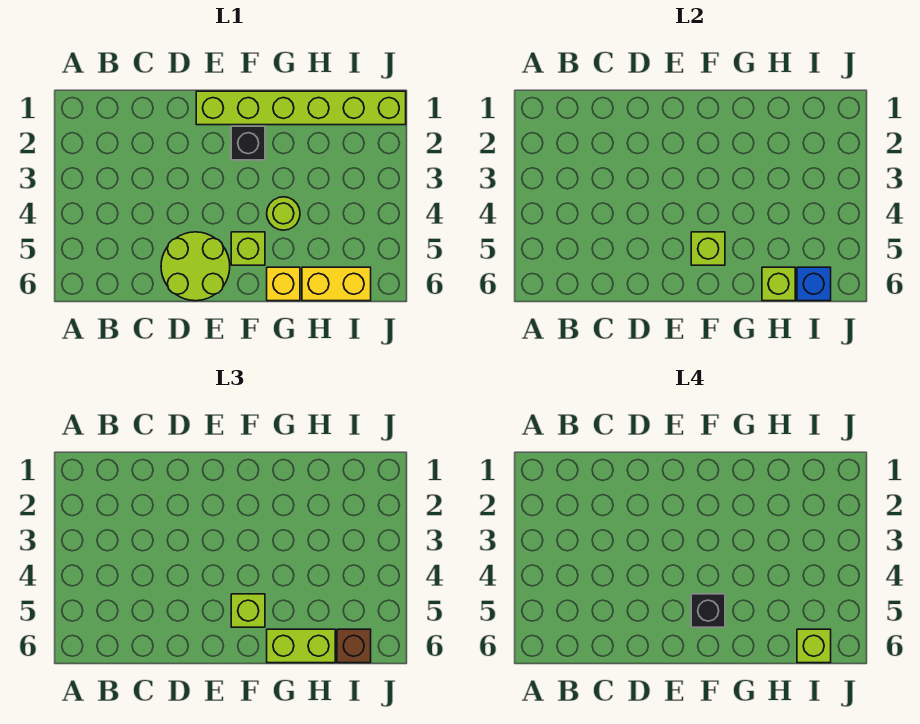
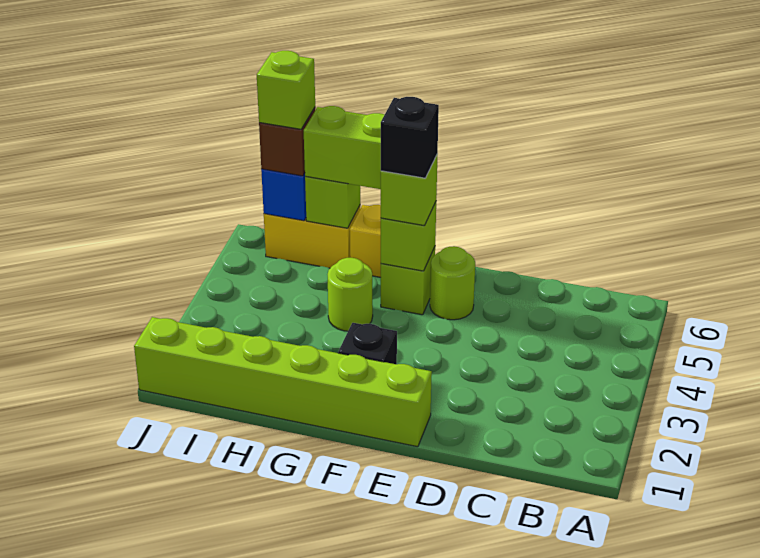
lime round brick D5:E6 level 1 -> lime round brick E5 level 1

